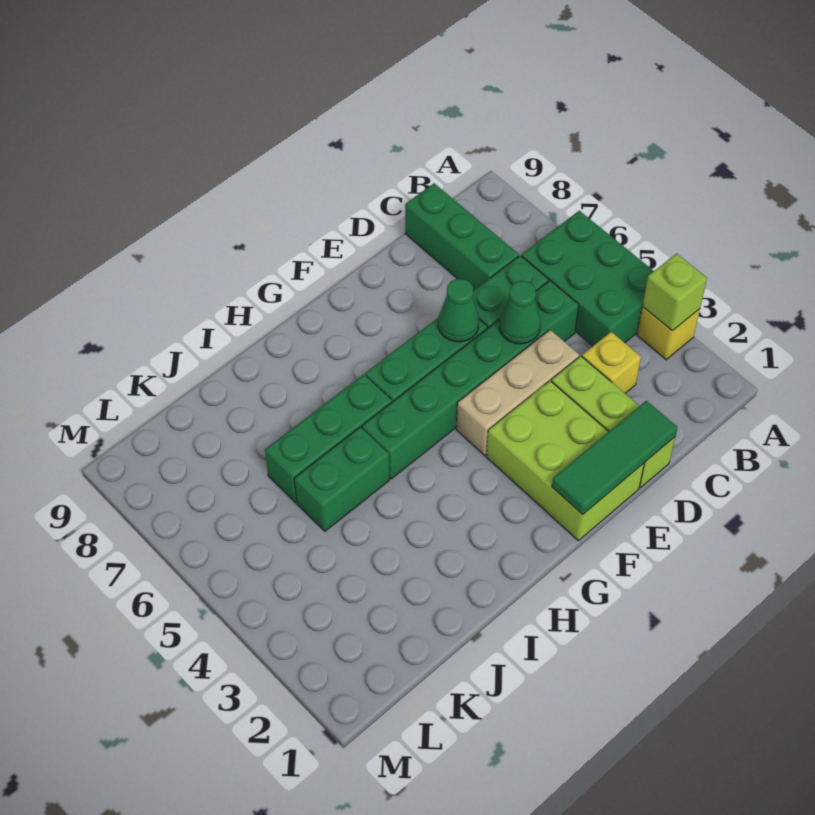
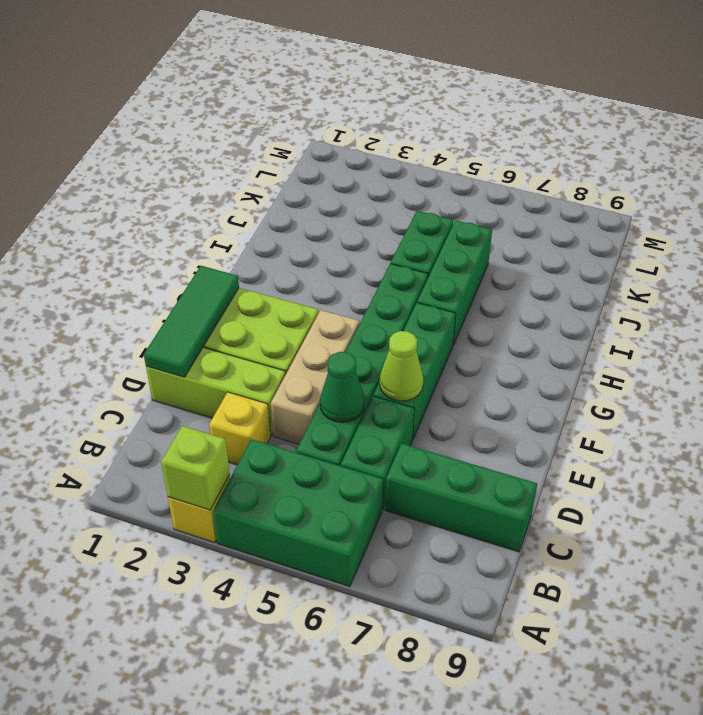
green cone E6 level 2 -> lime cone E6 level 2

